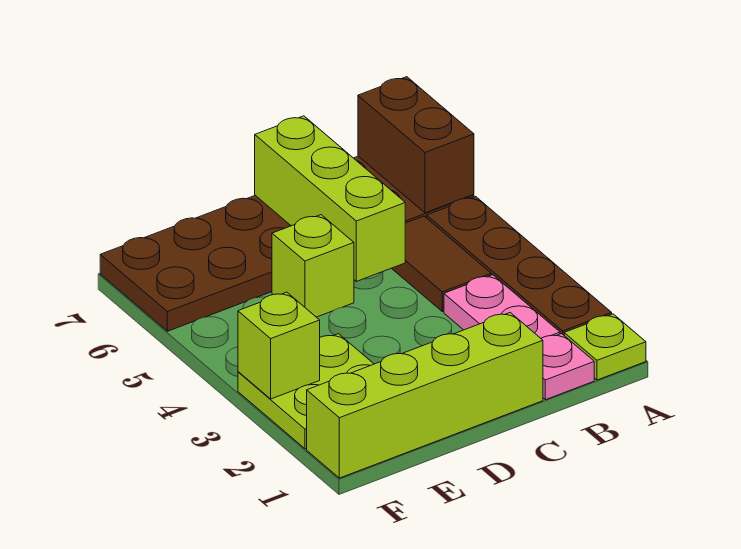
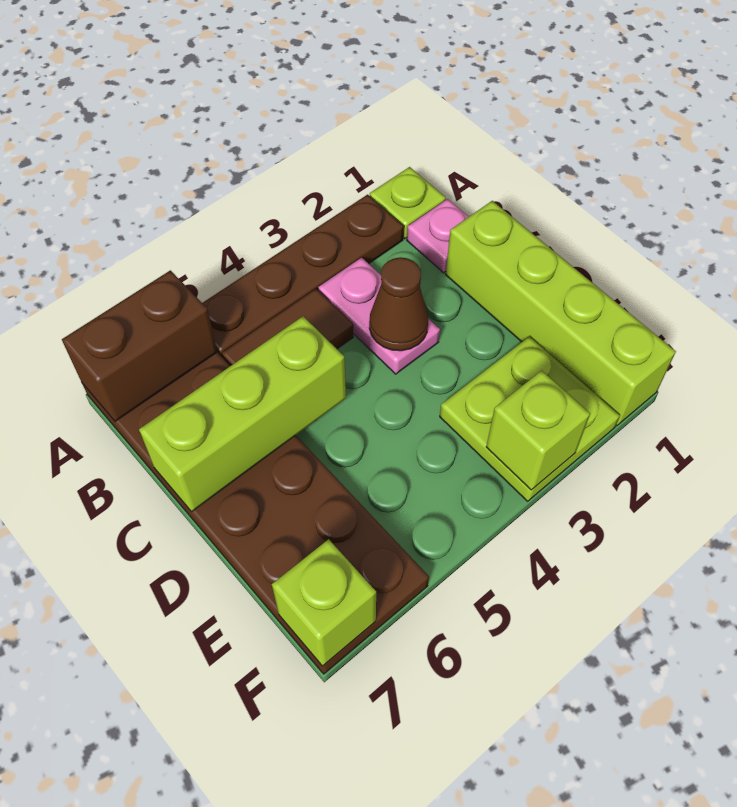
pink plate B2:B3 level 1 -> pink plate B3:C3 level 1
none -> brown cone C3 level 2
lime brick D5 level 1 -> lime brick F7 level 2

